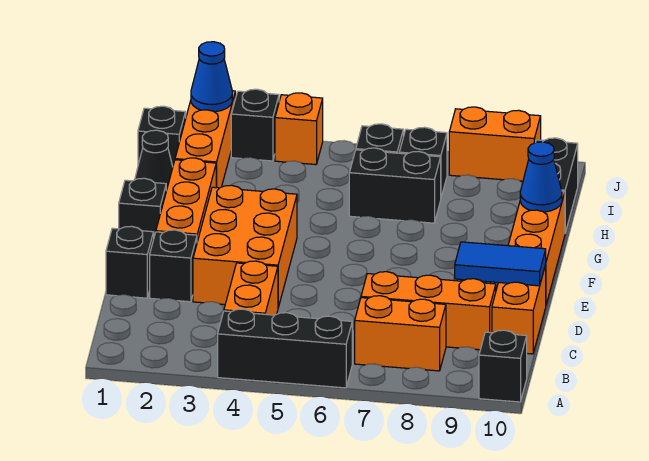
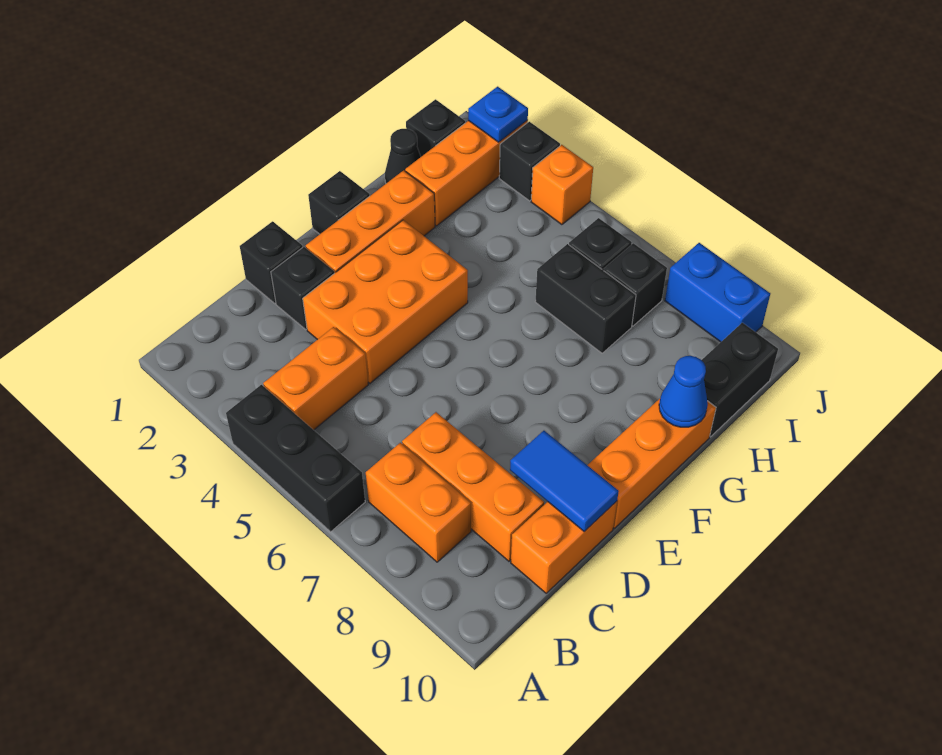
black brick A10 level 1 -> none
blue cone J2 level 2 -> blue plate J2 level 2
orange brick J8:J9 level 1 -> blue brick J8:J9 level 1

